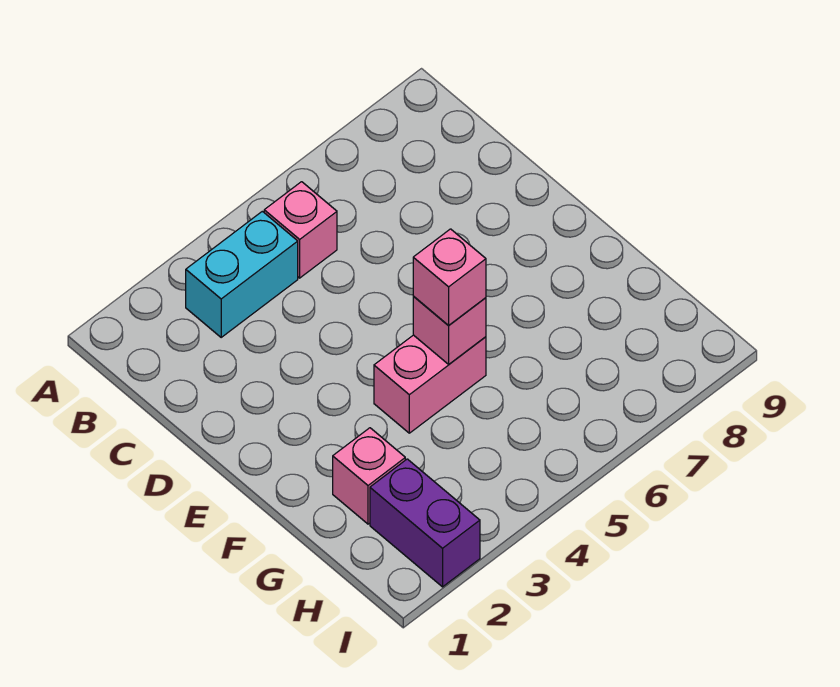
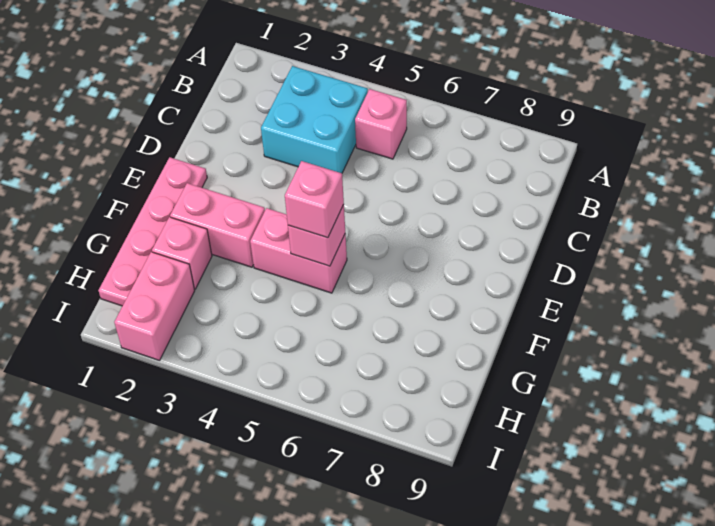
cyan brick B3:B4 level 1 -> cyan brick B3:C4 level 1
none -> pink plate E1:H1 level 1
none -> pink brick F2:F3 level 1
purple brick H2:I2 level 1 -> pink brick H2:I2 level 1

